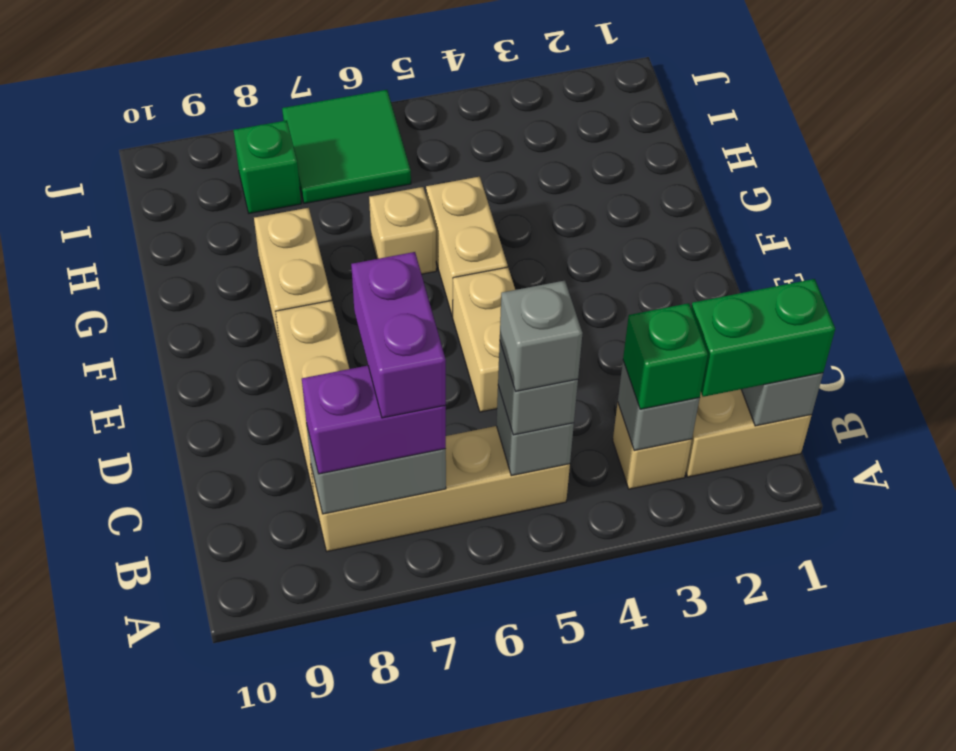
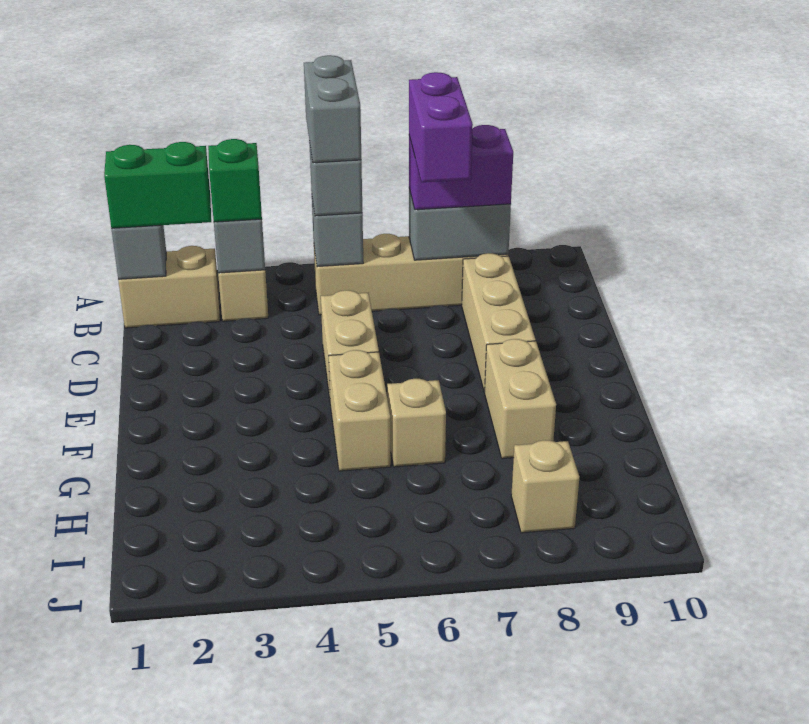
grey brick B5 level 4 -> grey brick A5:B5 level 4
green tile I6:J7 level 1 -> none
green brick I8 level 1 -> tan brick I8 level 1

